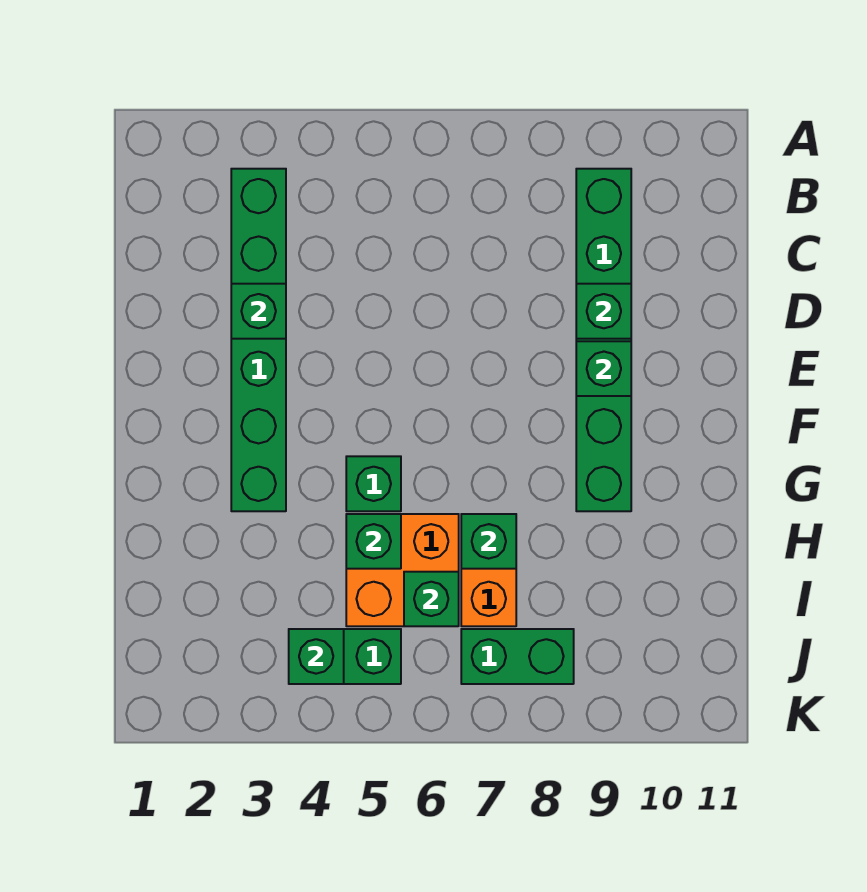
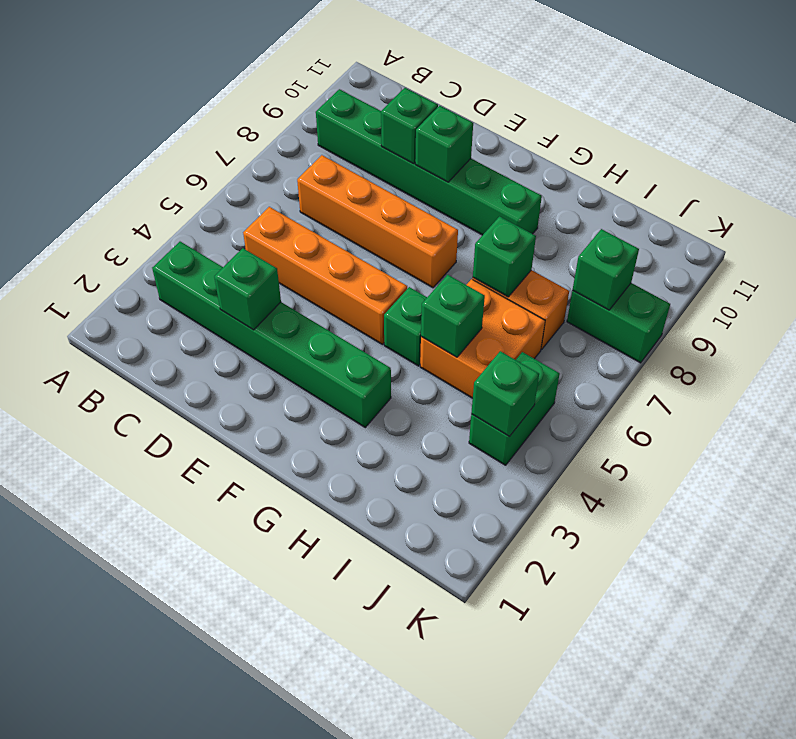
none -> orange brick C5:F5 level 1
none -> orange brick C7:F7 level 1
green brick I6 level 2 -> green brick J8 level 2
green brick J7:J8 level 1 -> green brick J8:K8 level 1

